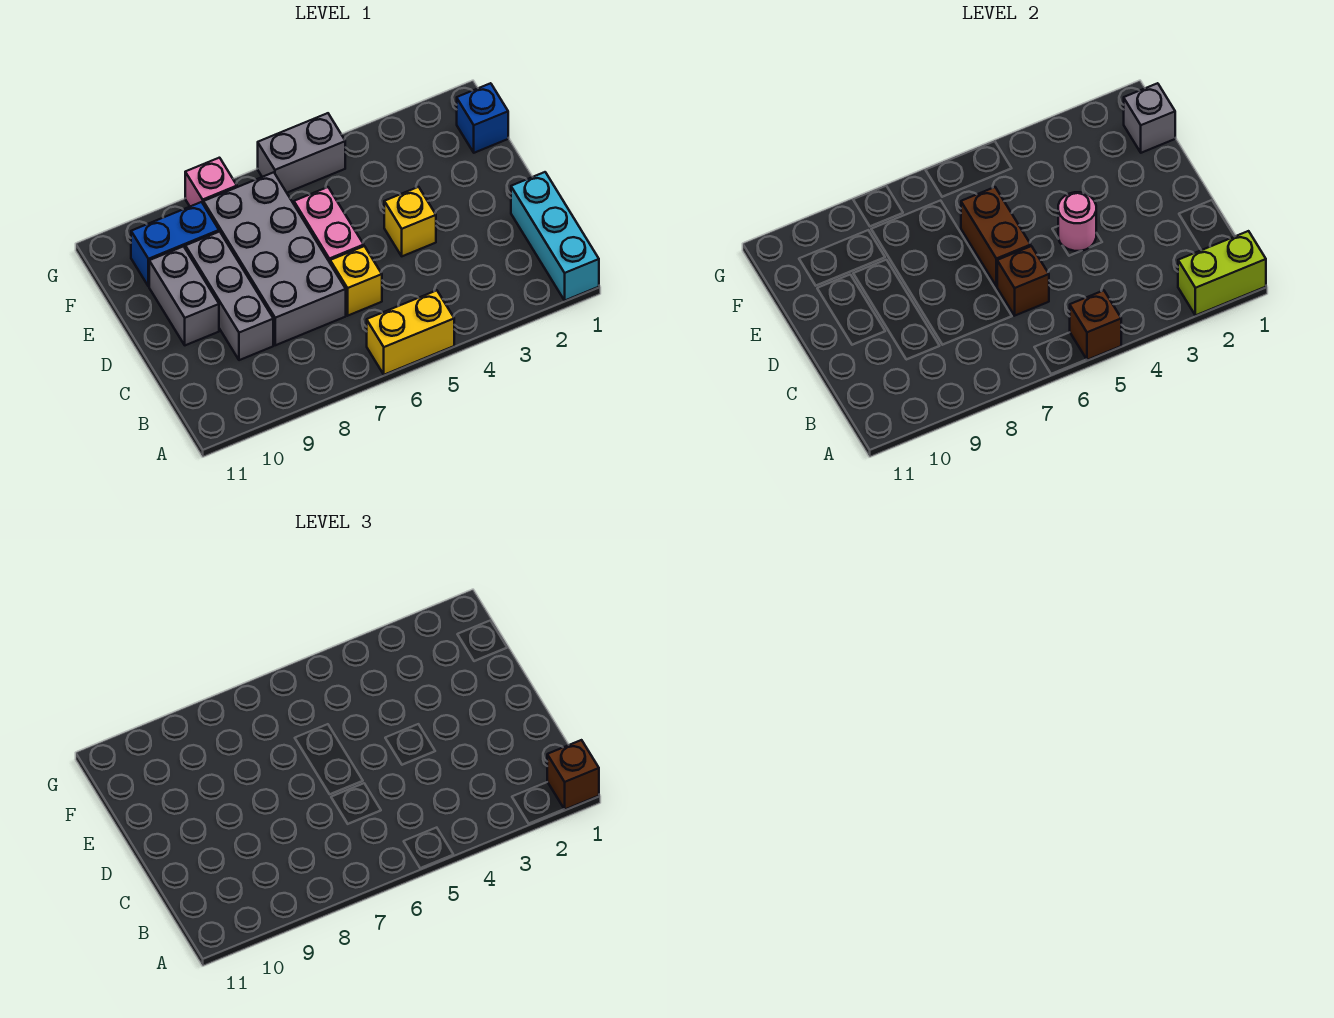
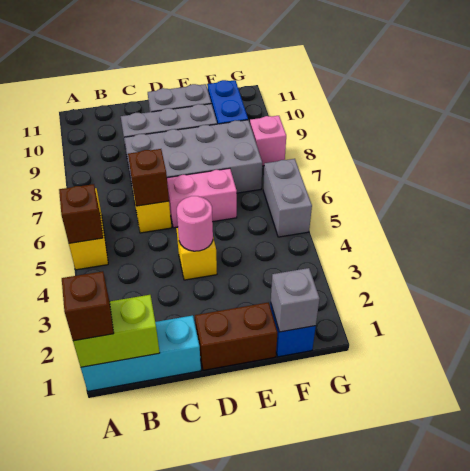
lime brick A1:A2 level 2 -> lime brick A1:B1 level 2
brown brick D6:E6 level 2 -> brown brick D1:E1 level 1

